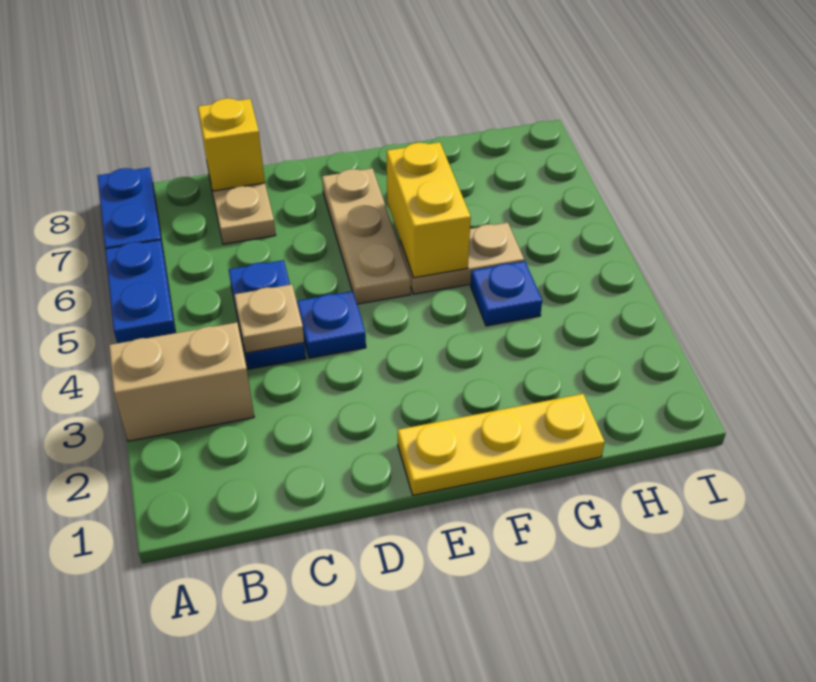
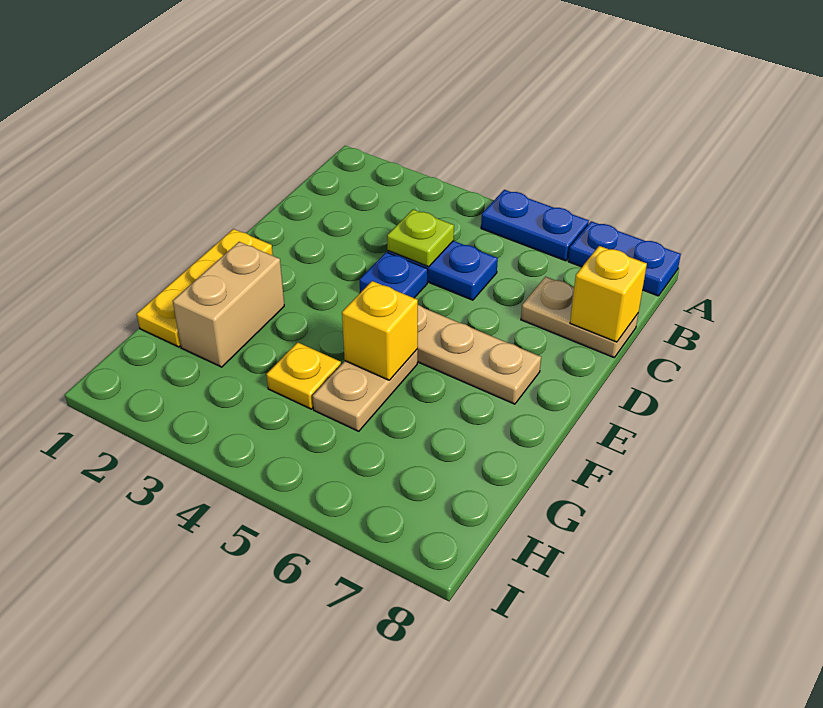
tan brick A3:B3 level 1 -> tan brick F2:G2 level 1
tan plate C4 level 2 -> lime plate C4 level 2
yellow brick F5:F6 level 2 -> yellow brick F5 level 2
blue plate G4 level 1 -> yellow plate G4 level 1

